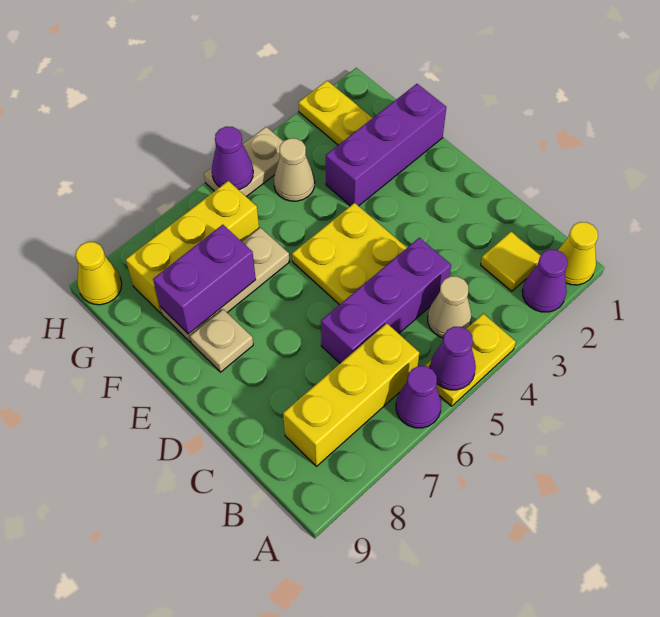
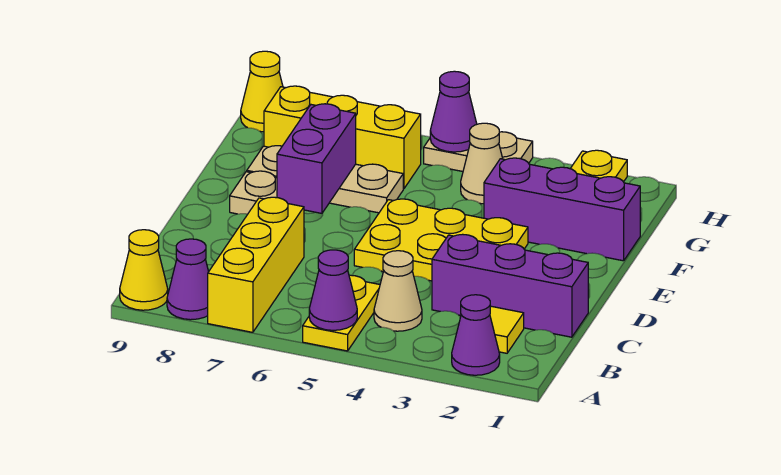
yellow cone A1 level 1 -> yellow cone A9 level 1
yellow plate A4:A5 level 1 -> yellow plate A5:B5 level 1
purple cone A6 level 1 -> purple cone A8 level 1
yellow brick B6:B8 level 1 -> yellow brick A7:C7 level 1
purple brick C4:C6 level 1 -> purple brick C1:C3 level 1
yellow plate D4:E5 level 1 -> yellow plate D3:E5 level 1
purple brick F7:F8 level 2 -> purple brick E7:F7 level 2

